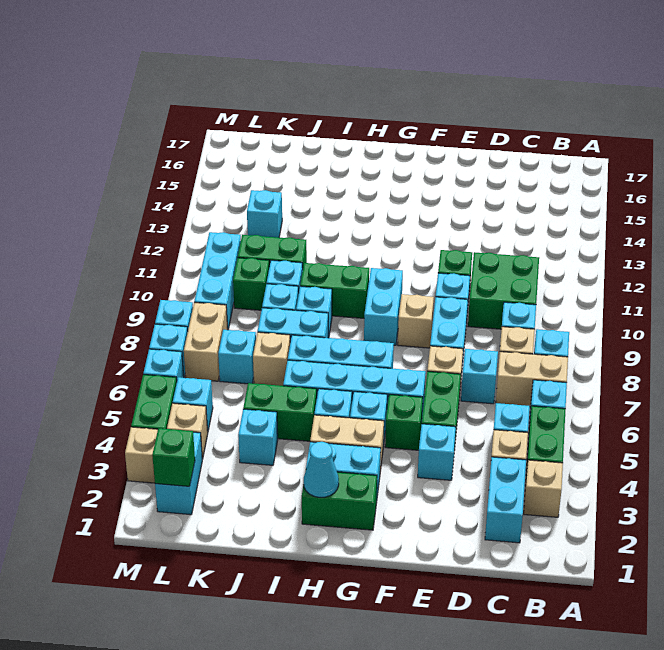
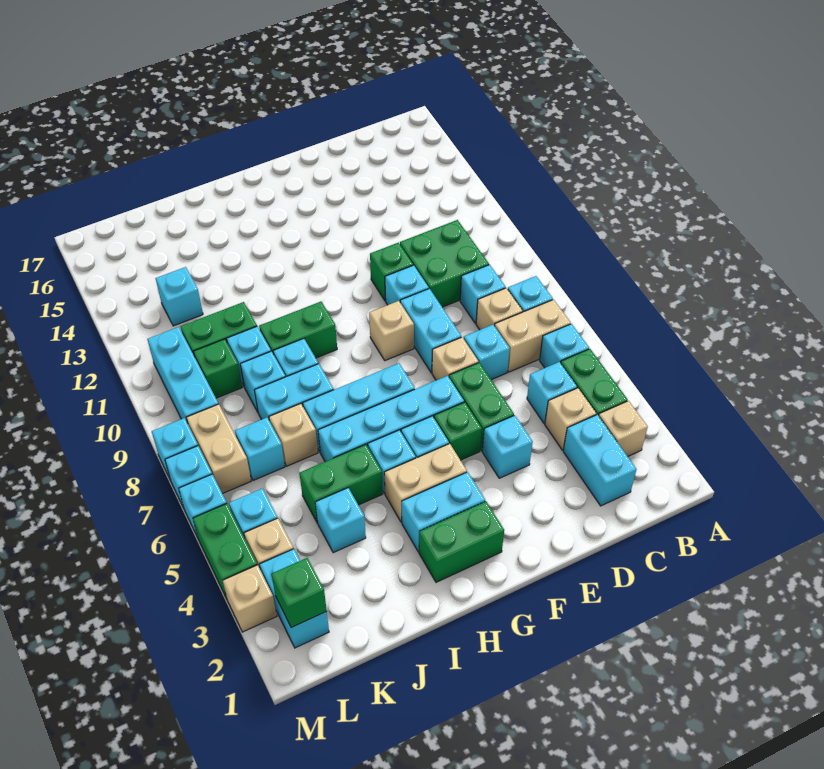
cyan brick G9:G10 level 1 -> none
cyan cone H2 level 2 -> none

